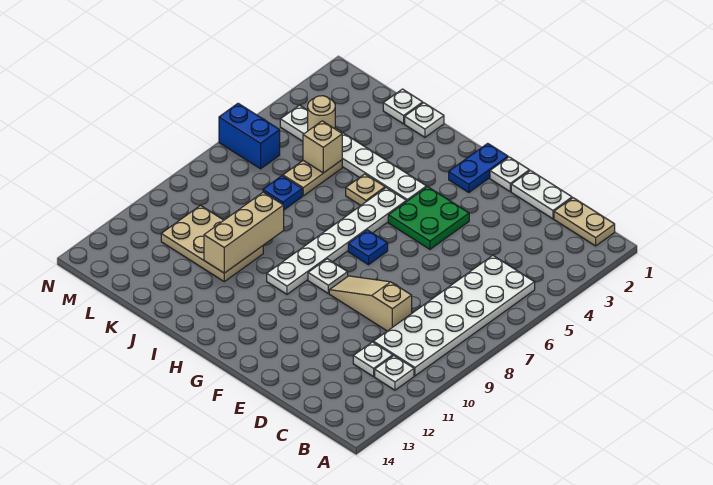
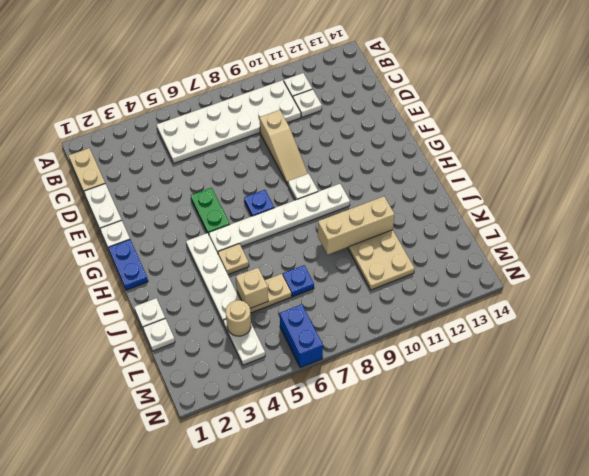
green plate F4:G5 level 1 -> green plate F5:G5 level 1
blue plate G1:G2 level 1 -> blue plate G1:H1 level 1

